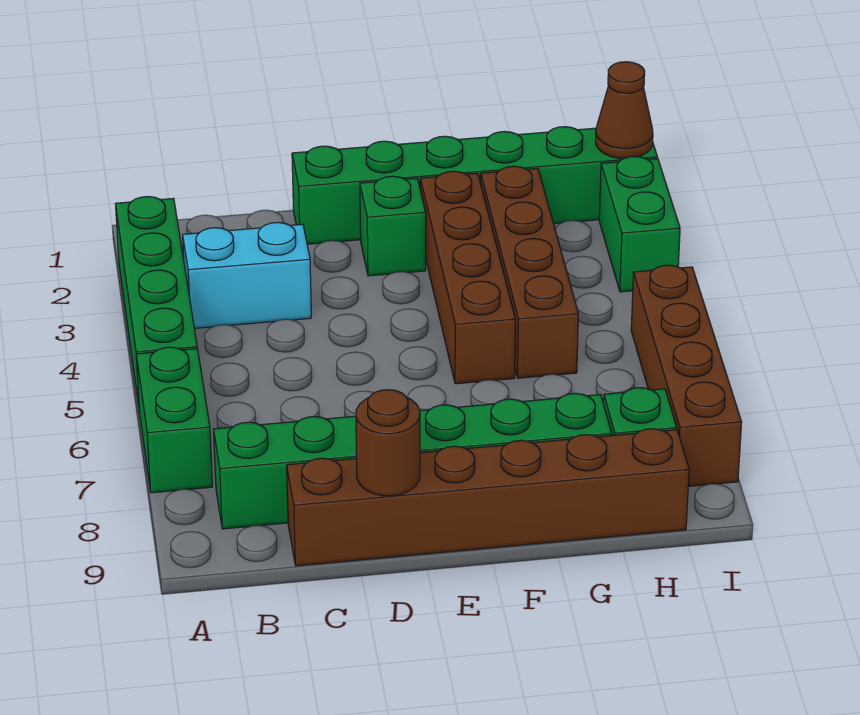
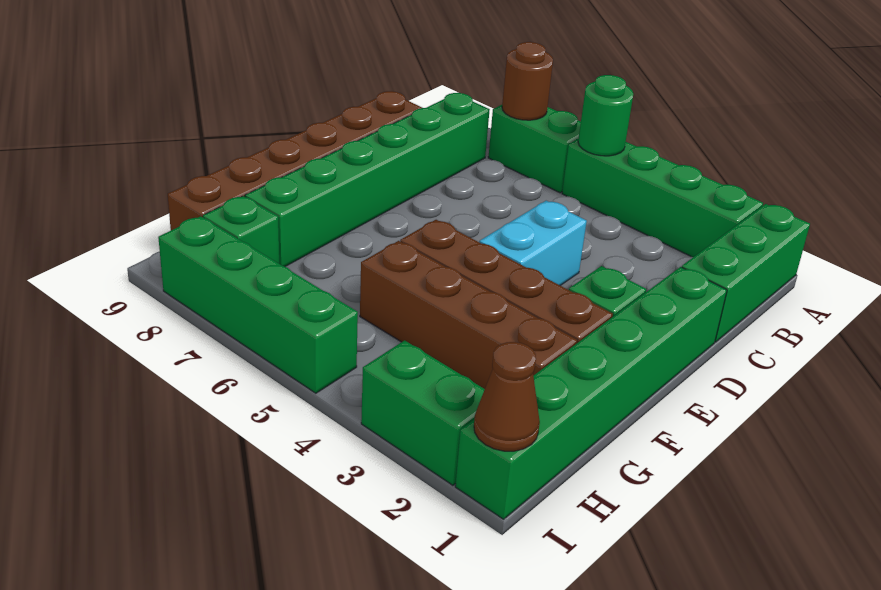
none -> green brick A1:C1 level 1
none -> green round brick A5 level 2
cyan brick B3:C3 level 1 -> cyan brick D4:E4 level 1
brown round brick D9 level 2 -> brown round brick A7 level 2
brown brick I5:I8 level 1 -> green brick I5:I8 level 1

